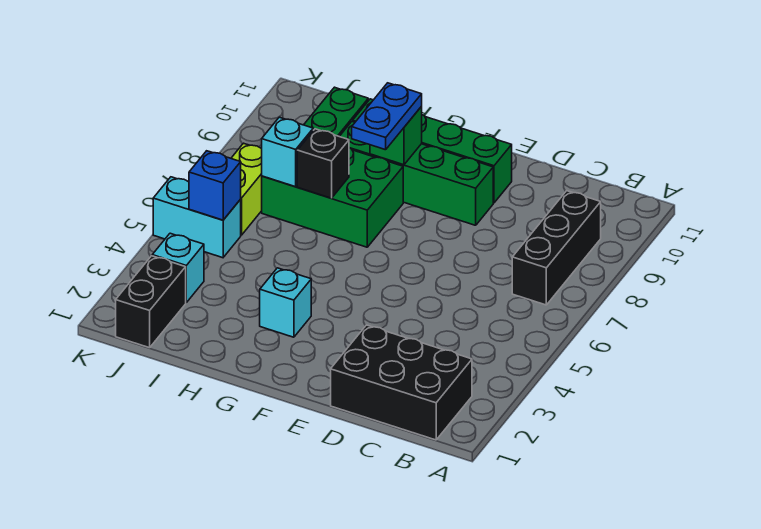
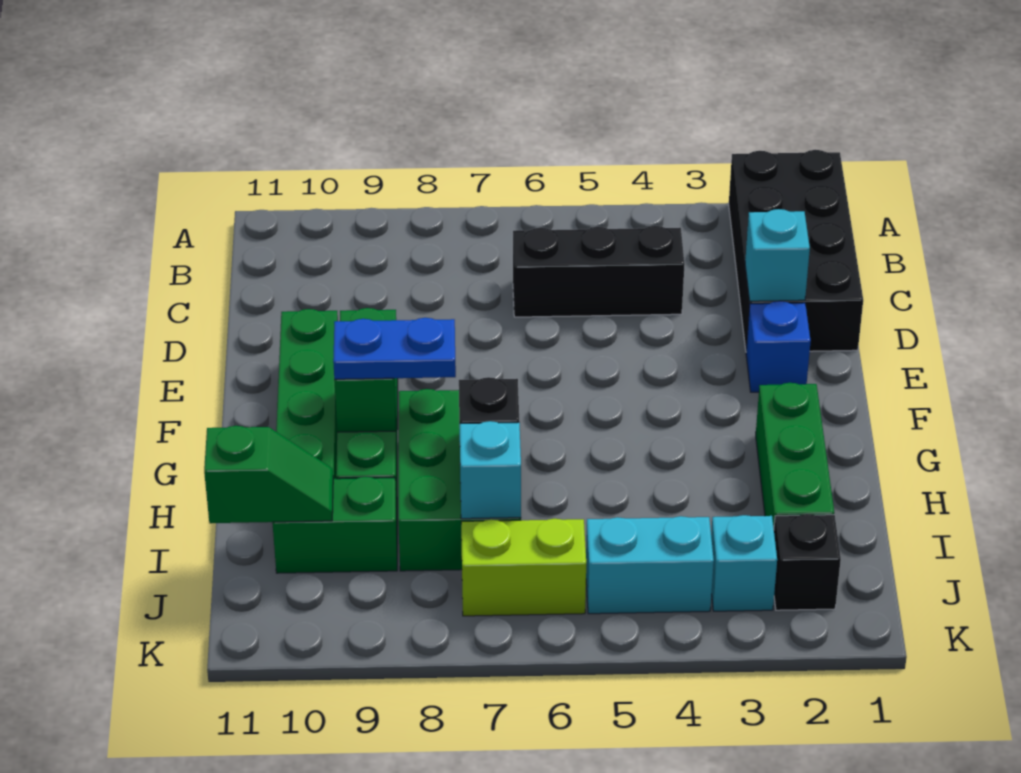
black brick B1:D2 level 1 -> black brick A1:D2 level 1
black brick B7:B9 level 1 -> black brick C4:C6 level 1
none -> green brick G2:I2 level 1
cyan brick G3 level 1 -> cyan brick D2 level 2
none -> green slope I10:I11 level 2 top 11
black brick J1:J2 level 1 -> black brick J2 level 1
cyan brick J5:K5 level 1 -> cyan brick J4:J5 level 1
blue brick J5 level 2 -> blue brick E2 level 1

